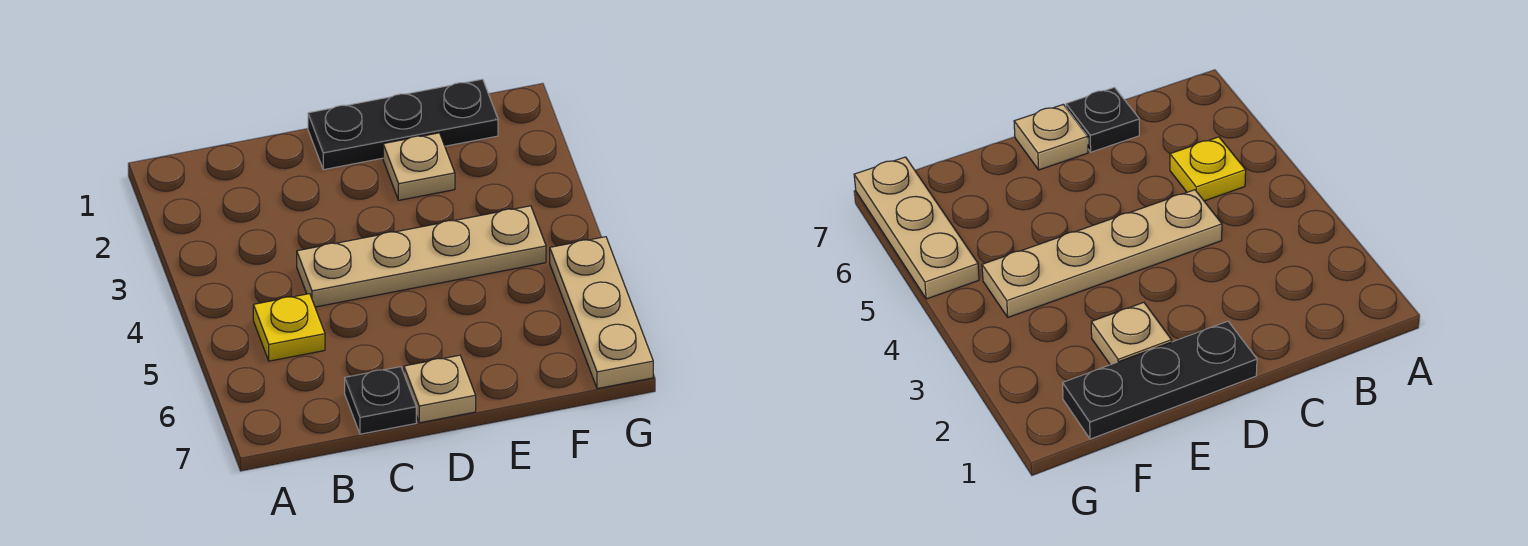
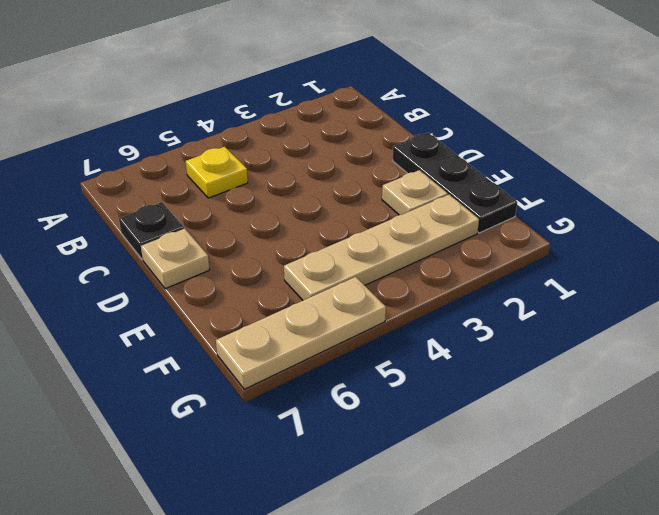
tan plate C4:F4 level 1 -> tan plate F2:F5 level 1

